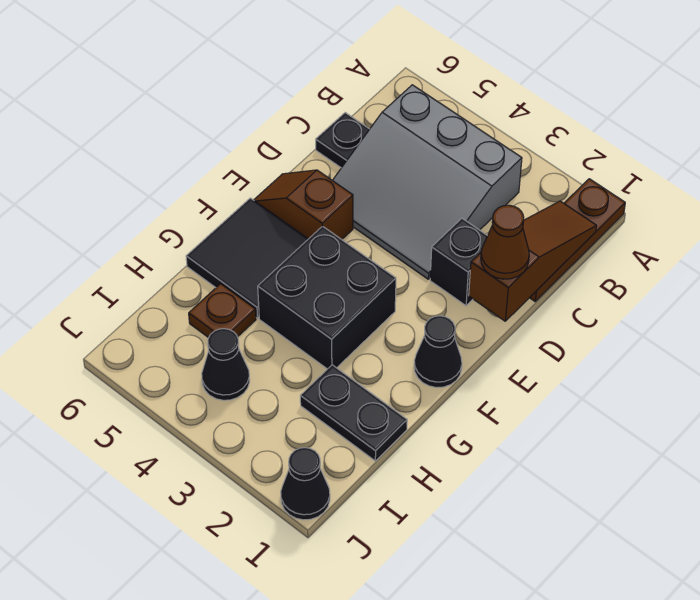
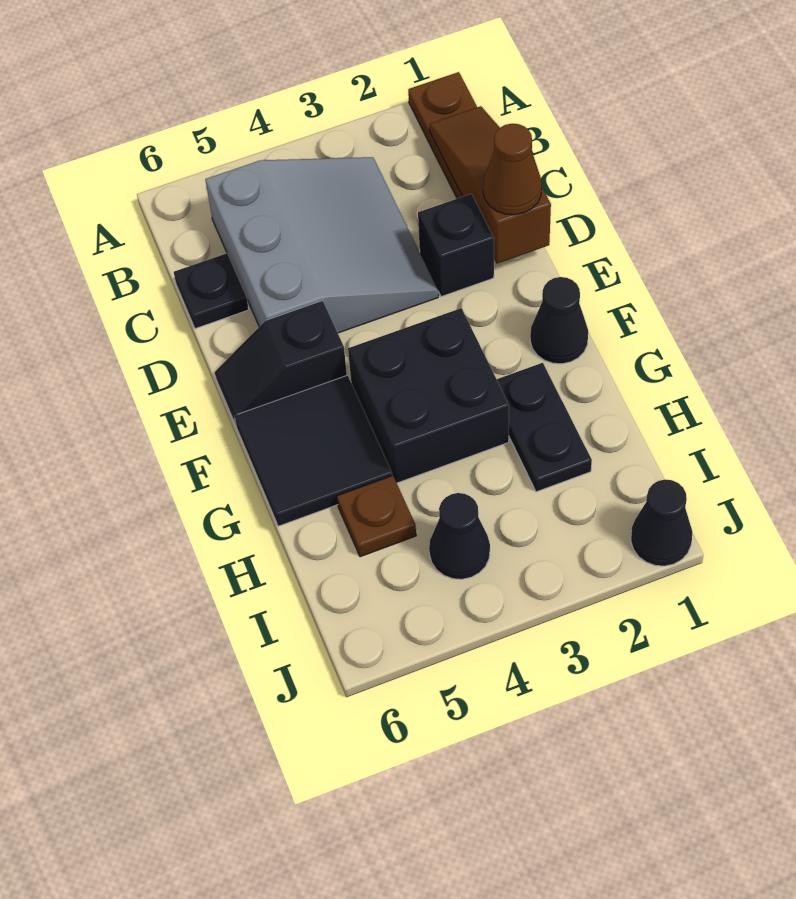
grey slope B3:D5 level 1 top B -> grey slope B3:D5 level 1 top 5
brown slope E5:E6 level 1 top 5 -> black slope E5:E6 level 1 top 5
black plate H1:H2 level 1 -> black plate G2:H2 level 1

